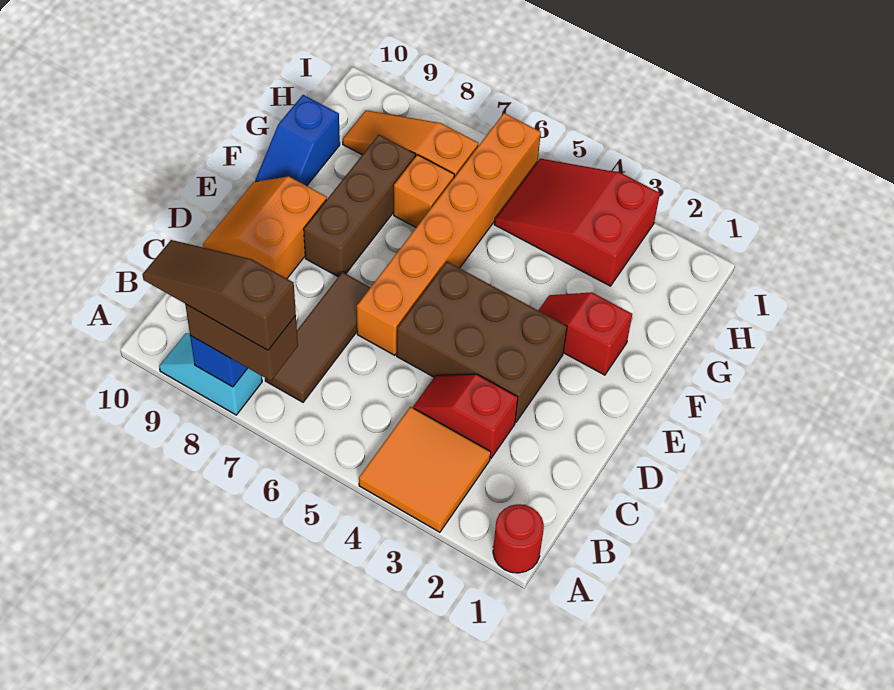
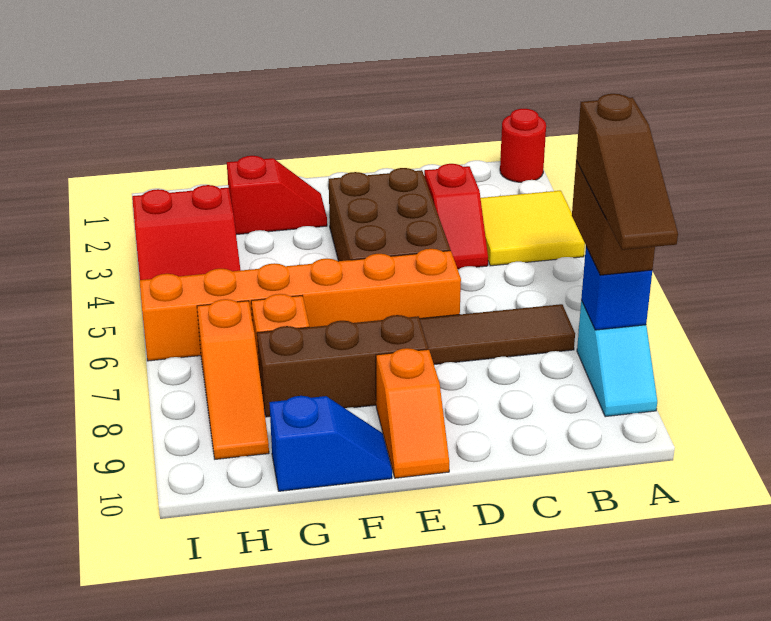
orange tile A3:B4 level 1 -> yellow tile A3:B4 level 1
orange slope D9:E10 level 1 top 9 -> orange slope E9:E10 level 1 top 9
red slope F2:F3 level 1 top 2 -> red slope F2:G2 level 1 top G

